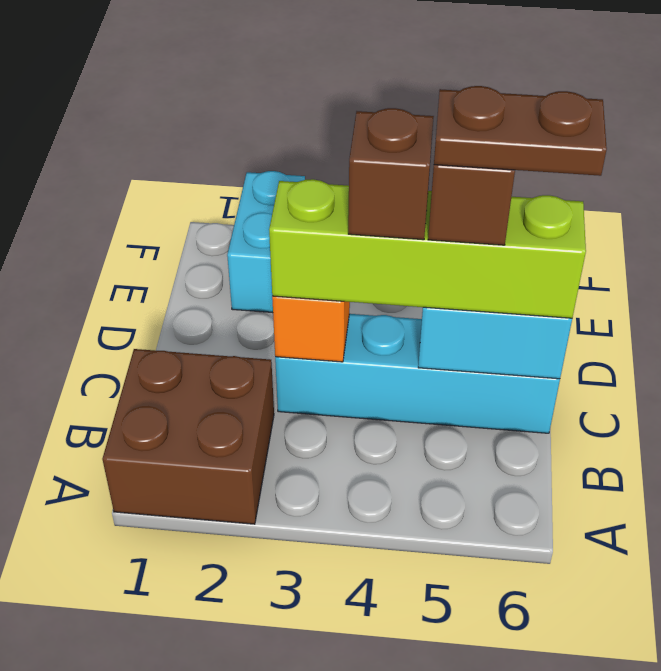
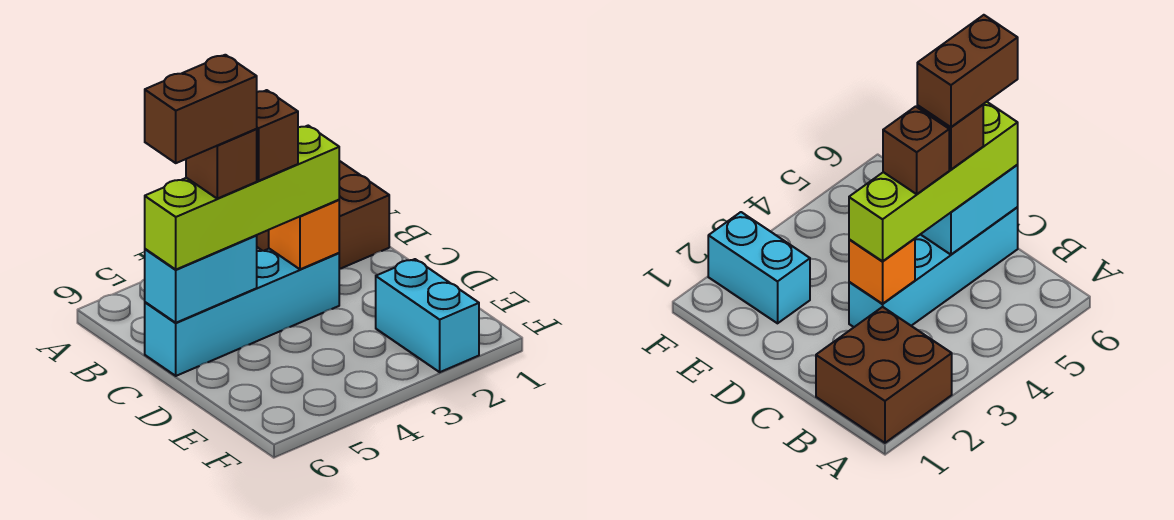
brown plate C5:C6 level 5 -> brown brick C5:C6 level 5

